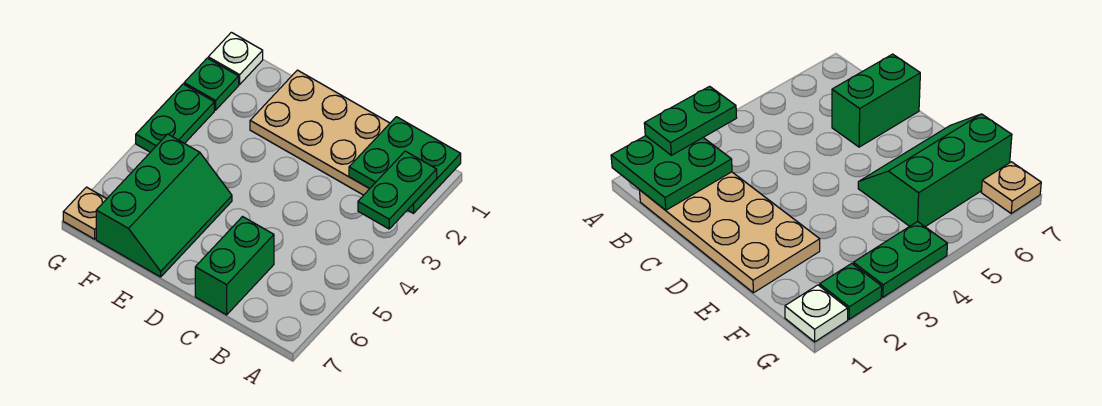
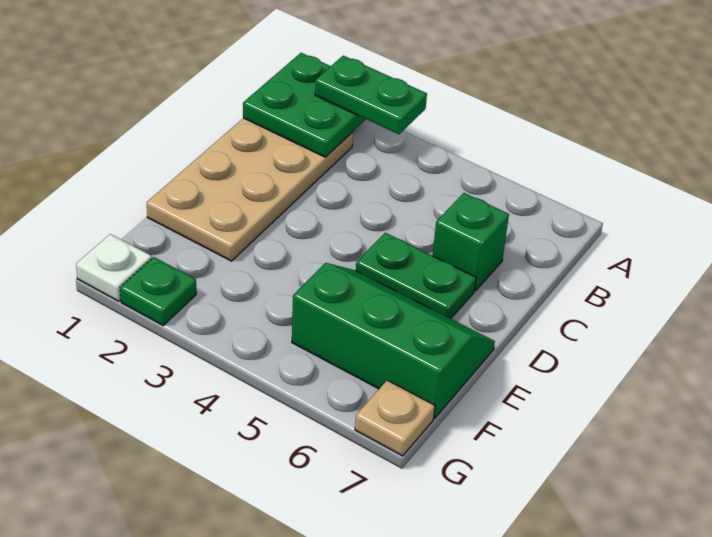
green brick C6:C7 level 1 -> green brick C6 level 1
green plate G3:G4 level 1 -> green plate D5:D6 level 1

